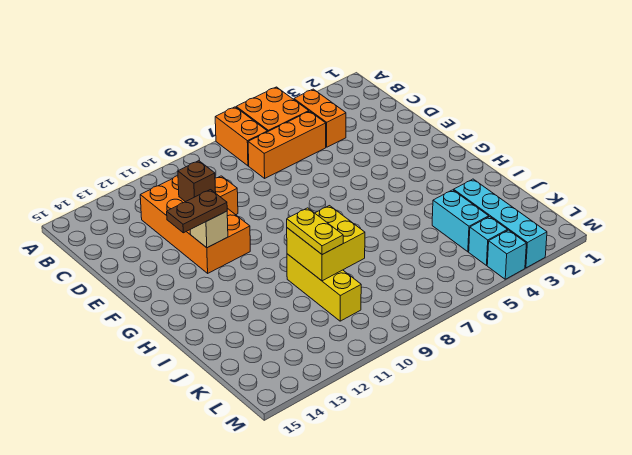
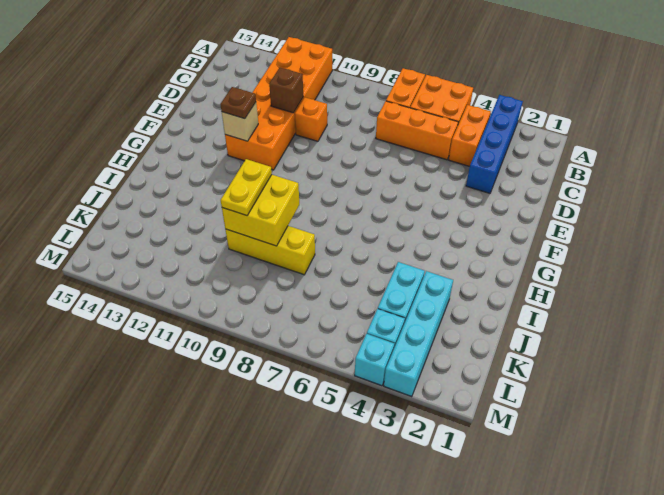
none -> blue brick A3:D3 level 1
orange brick C11:F12 level 1 -> orange brick A11:F12 level 1
brown plate F12:F13 level 3 -> brown plate F12 level 3
yellow brick I10:K10 level 1 -> yellow brick J8:J10 level 1

